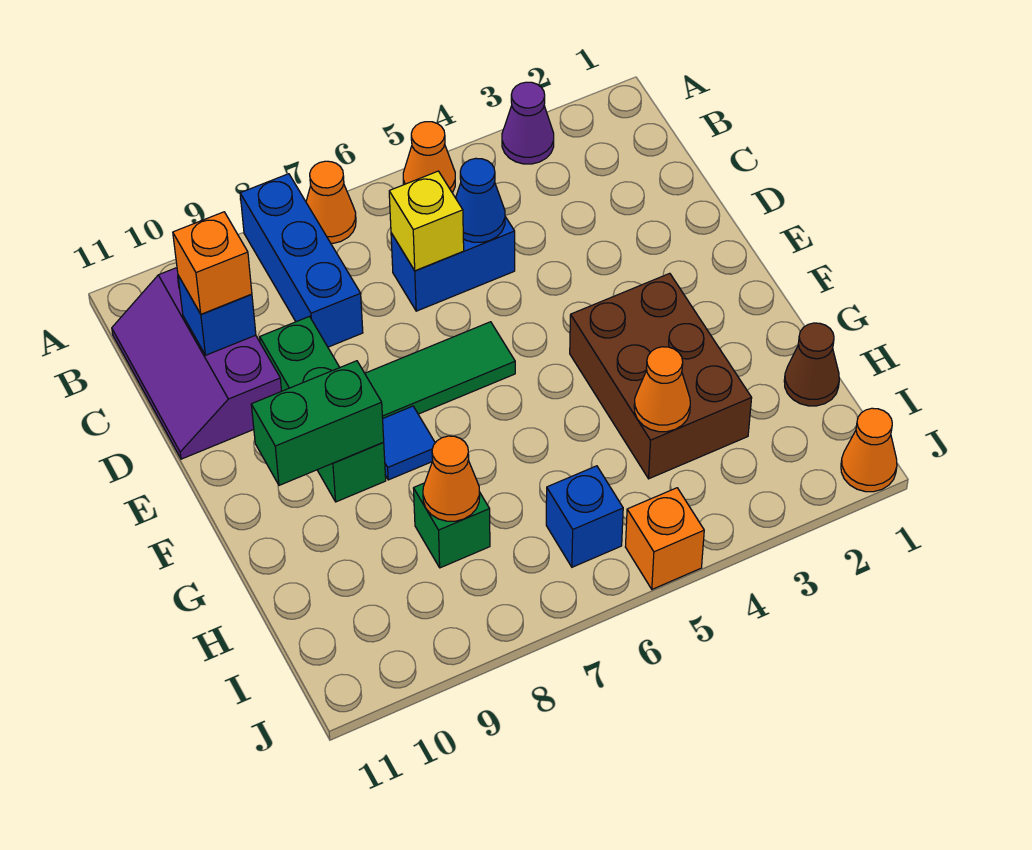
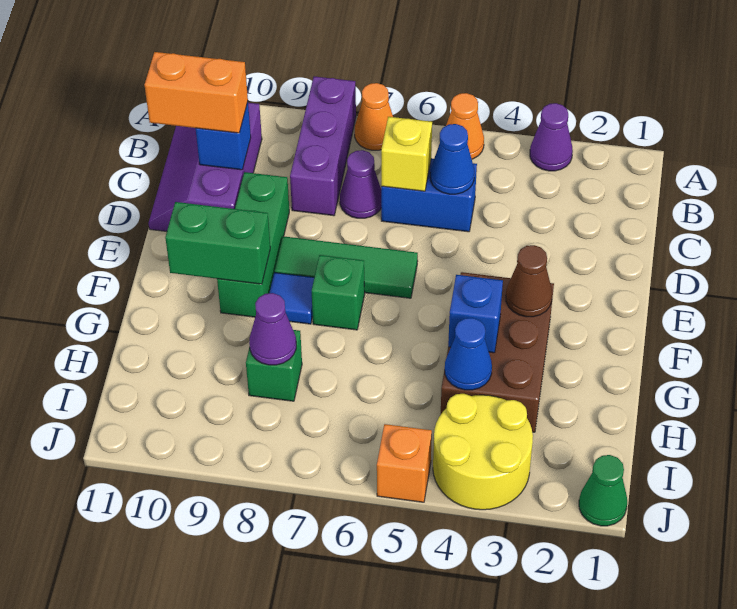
blue brick A8:C8 level 1 -> purple brick A8:C8 level 1
none -> purple cone C7 level 1
orange brick C10 level 3 -> orange brick C10:C11 level 3
none -> green brick F7 level 1
brown cone H1 level 1 -> brown cone F3 level 2
orange cone H4 level 2 -> blue cone H4 level 2
orange cone H8 level 2 -> purple cone H8 level 2
none -> yellow round brick I3:J4 level 1
blue brick I6 level 1 -> blue brick G4 level 2
orange cone J1 level 1 -> green cone J1 level 1

